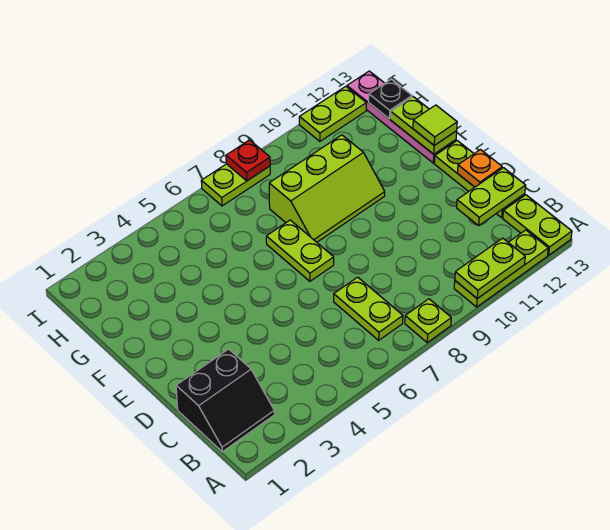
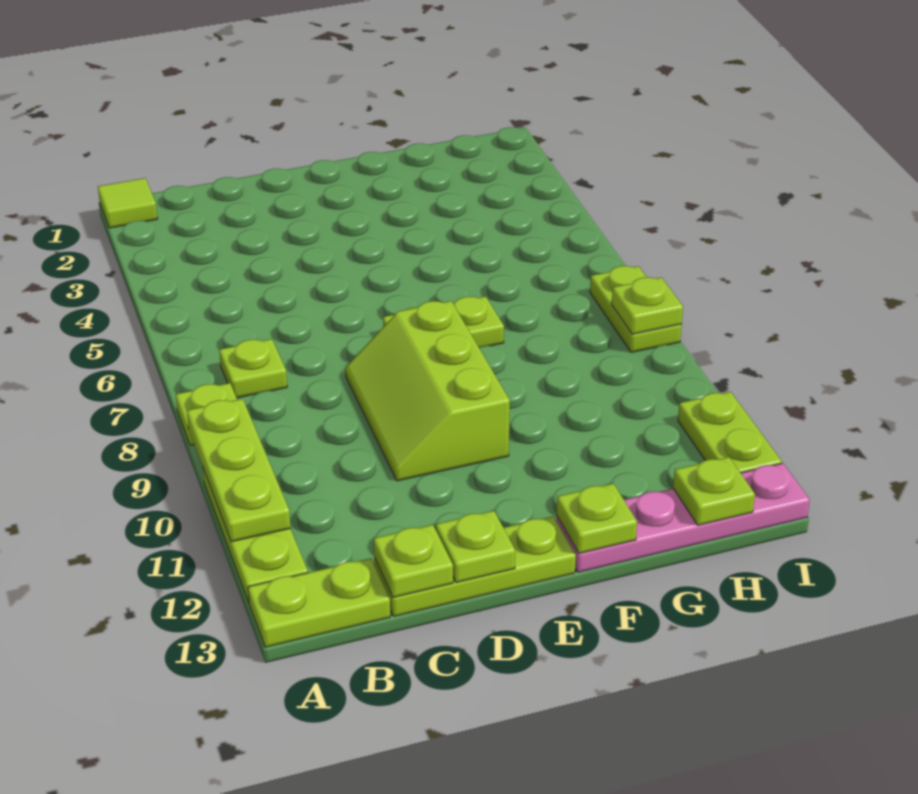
lime plate A10:A11 level 2 -> lime plate A9:A11 level 2
black slope B1:C2 level 1 top C -> none
lime plate B7:C7 level 1 -> lime plate B7 level 1
lime plate C12:C13 level 2 -> lime plate C13 level 2
orange plate D13 level 2 -> lime plate D13 level 2
lime slope F8:G10 level 1 top G -> lime slope D8:E10 level 1 top E
lime plate F13:G13 level 2 -> lime plate F13 level 2
lime tile F13 level 3 -> lime tile A1 level 1
black plate H13 level 2 -> lime plate H13 level 2
red plate I8 level 2 -> lime plate I8 level 2

